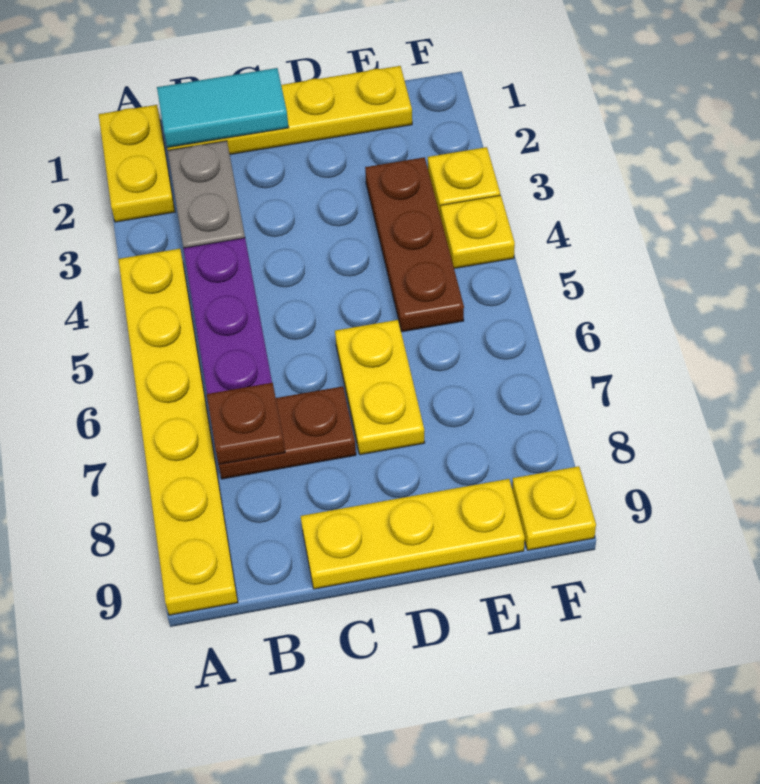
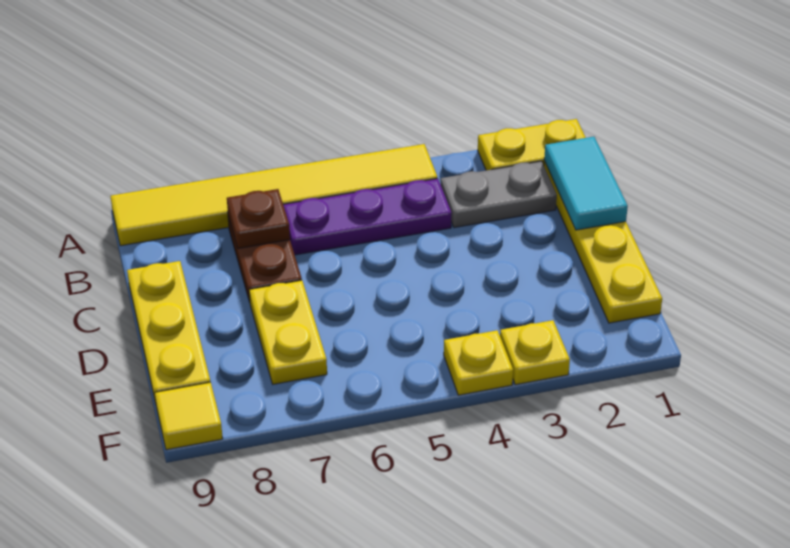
yellow plate A4:A9 level 1 -> yellow tile A4:A9 level 1
yellow plate D6:D7 level 1 -> yellow plate D7:E7 level 1
brown plate E3:E5 level 1 -> none
yellow plate F9 level 1 -> yellow tile F9 level 1

